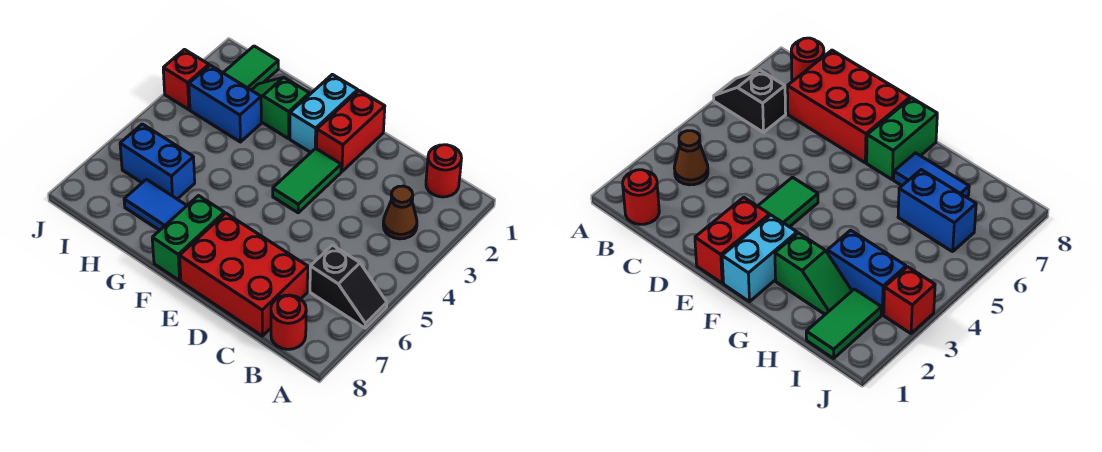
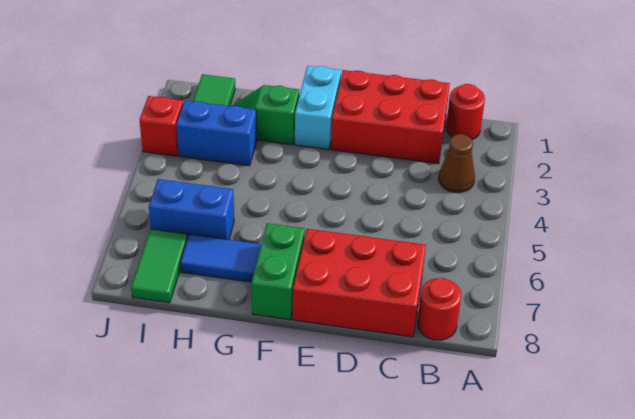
black slope A6:B6 level 1 top B -> none
red brick E1:E2 level 1 -> red brick C1:E2 level 1
green tile E3:E4 level 1 -> green tile I7:I8 level 1

